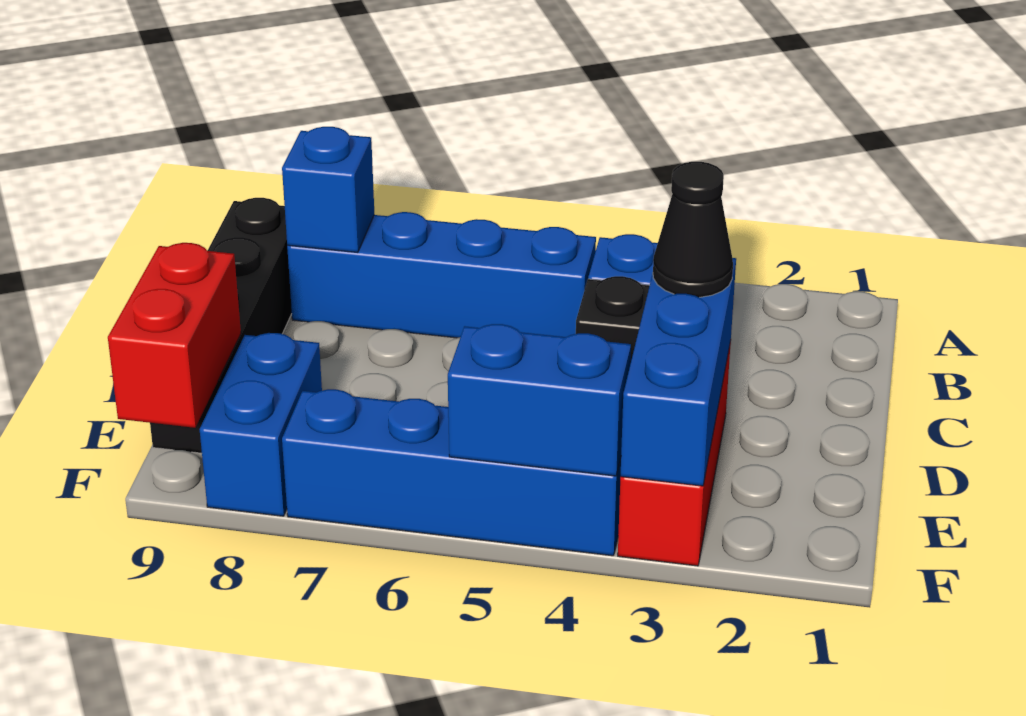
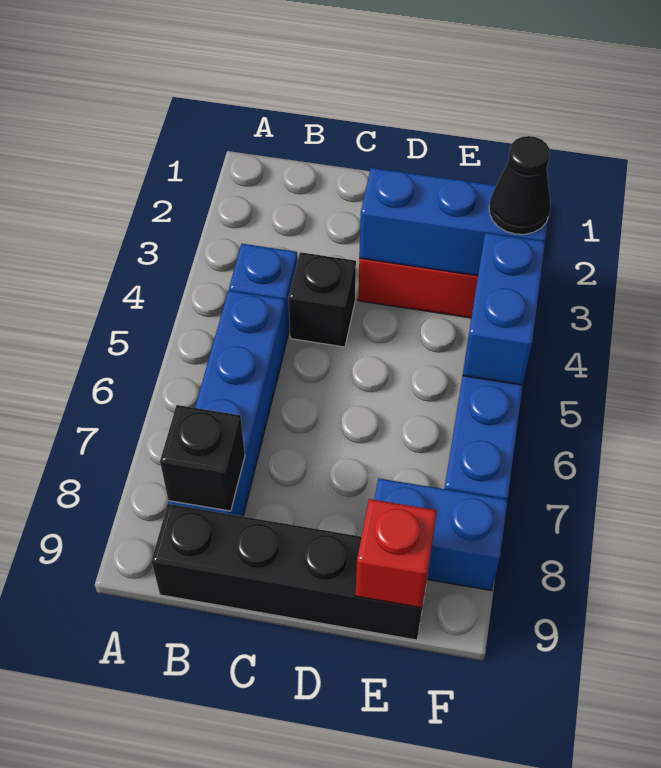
blue brick B8 level 2 -> black brick B8 level 2
black cone D3 level 3 -> black cone F3 level 3
red brick E9:F9 level 2 -> red brick E9 level 2

